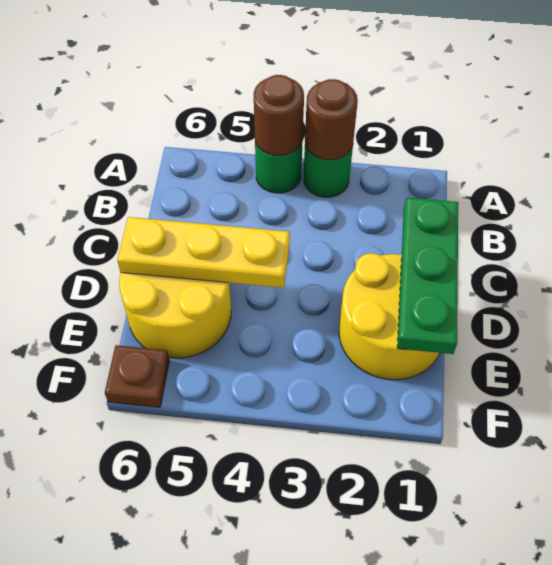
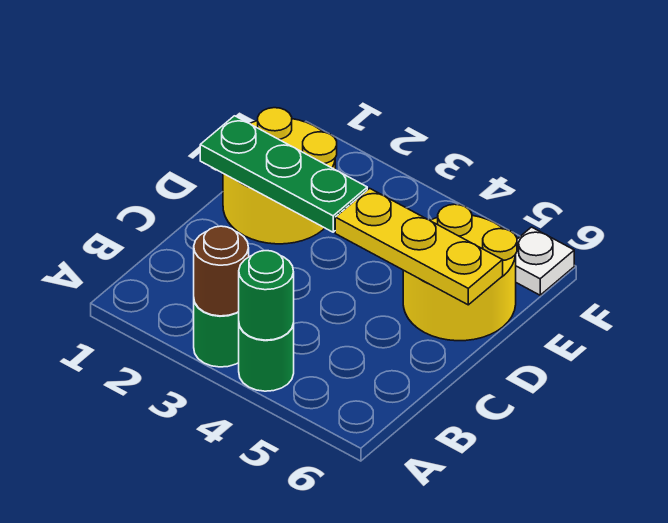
brown round brick A4 level 2 -> green round brick A4 level 2
green plate C1:E1 level 2 -> green plate D1:D3 level 2
brown plate F6 level 1 -> white plate F6 level 1

